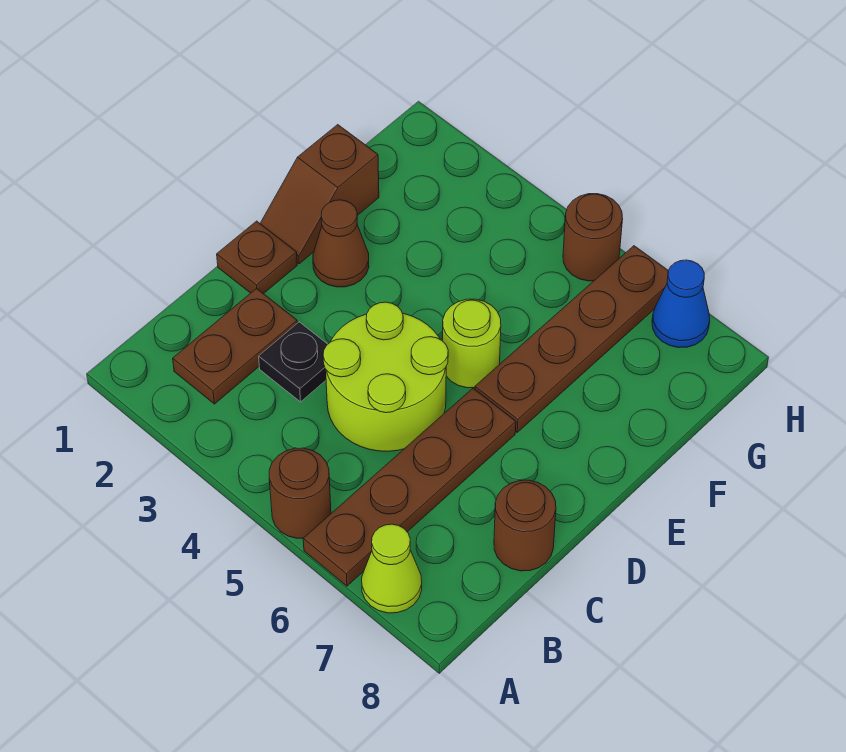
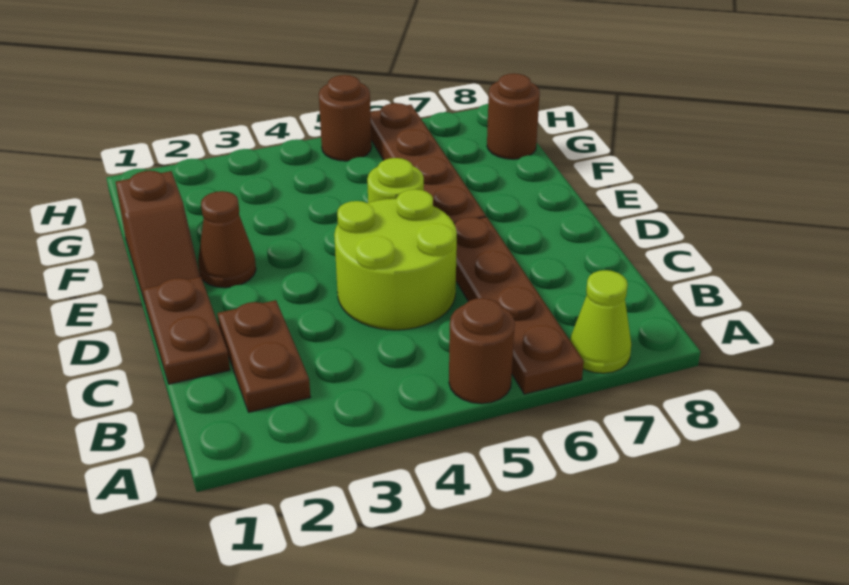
black plate C3 level 1 -> none
brown round brick C8 level 1 -> brown round brick G8 level 1
brown plate D1 level 1 -> brown plate C1:D1 level 1
blue cone H7 level 1 -> none

